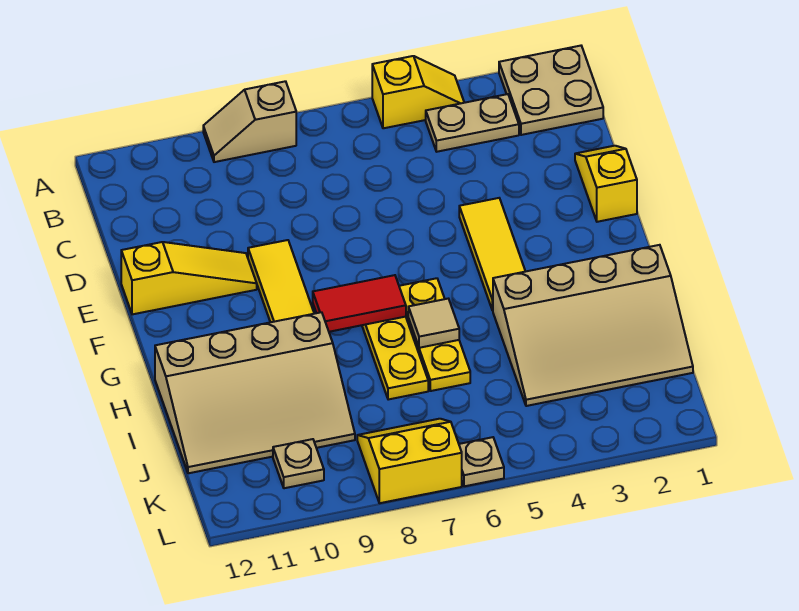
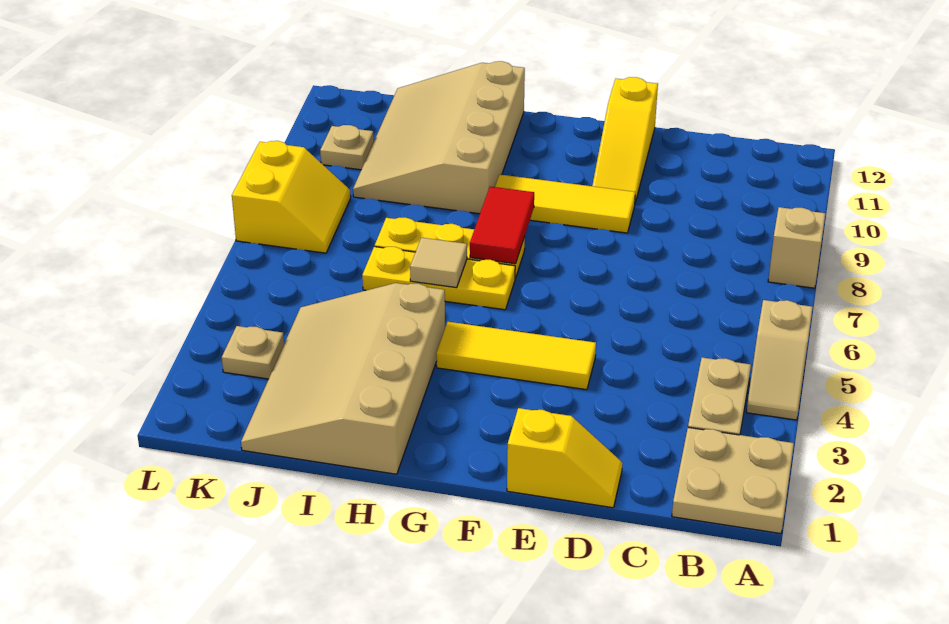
yellow slope A4:A5 level 1 top 5 -> tan slope A4:A5 level 1 top 5
tan plate L6 level 1 -> tan plate K3 level 1

